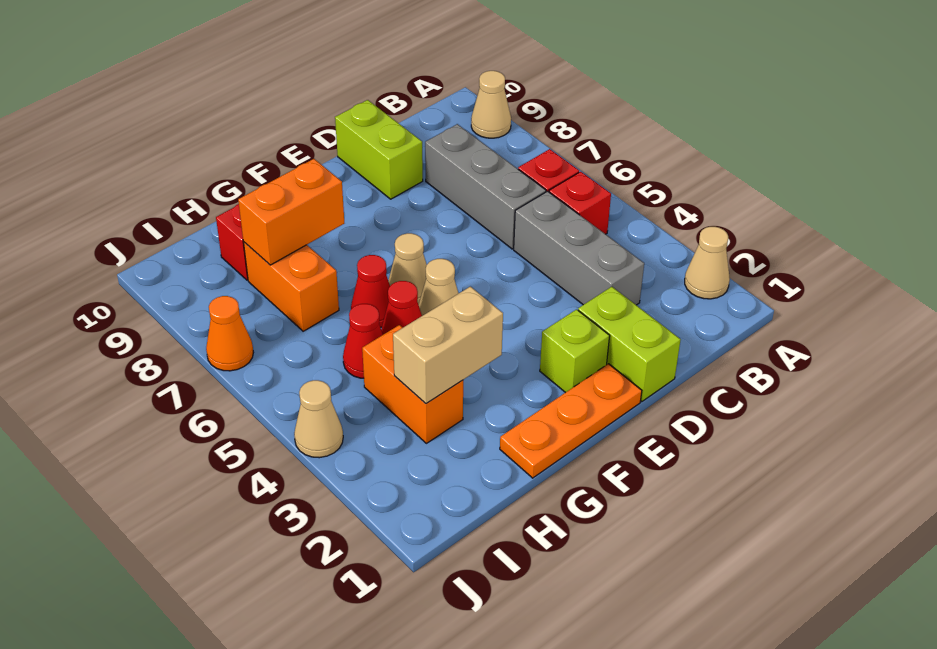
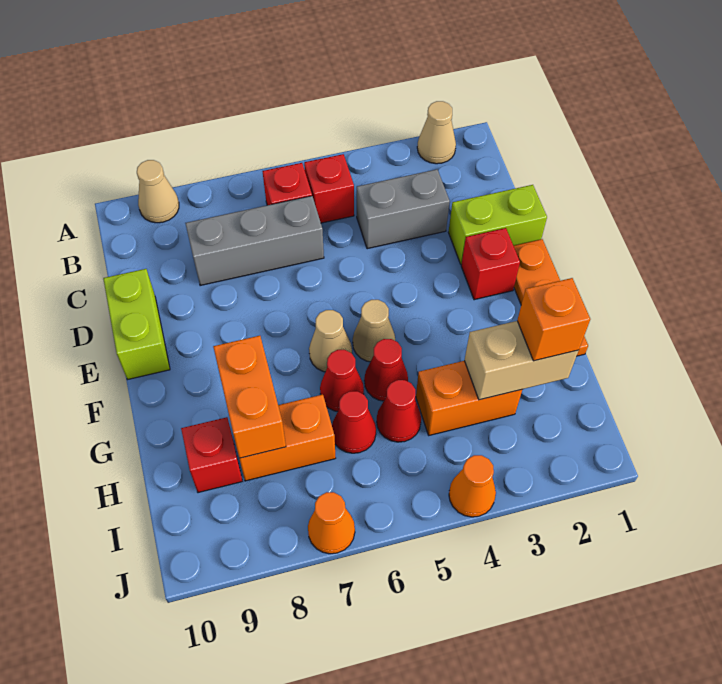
grey brick C3:C5 level 1 -> grey brick C3:C4 level 1
lime brick D9:D10 level 1 -> lime brick D10:E10 level 1
lime brick E2 level 1 -> red brick E2 level 1
tan brick G3:H3 level 2 -> tan brick H2:H3 level 2
none -> orange brick H2 level 3
none -> red cone H6 level 1
tan cone J4 level 1 -> orange cone J4 level 1

